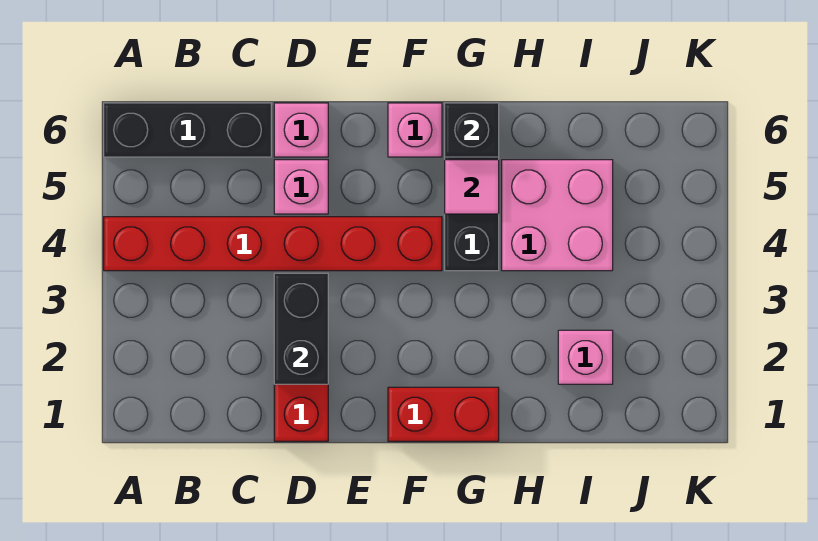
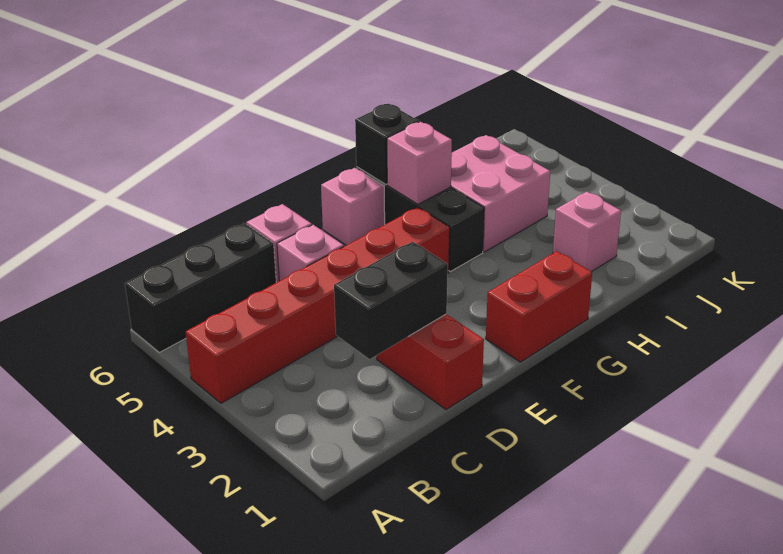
black brick D2:D3 level 2 -> black brick C2:D2 level 2
pink tile G5 level 2 -> pink brick G5 level 2

